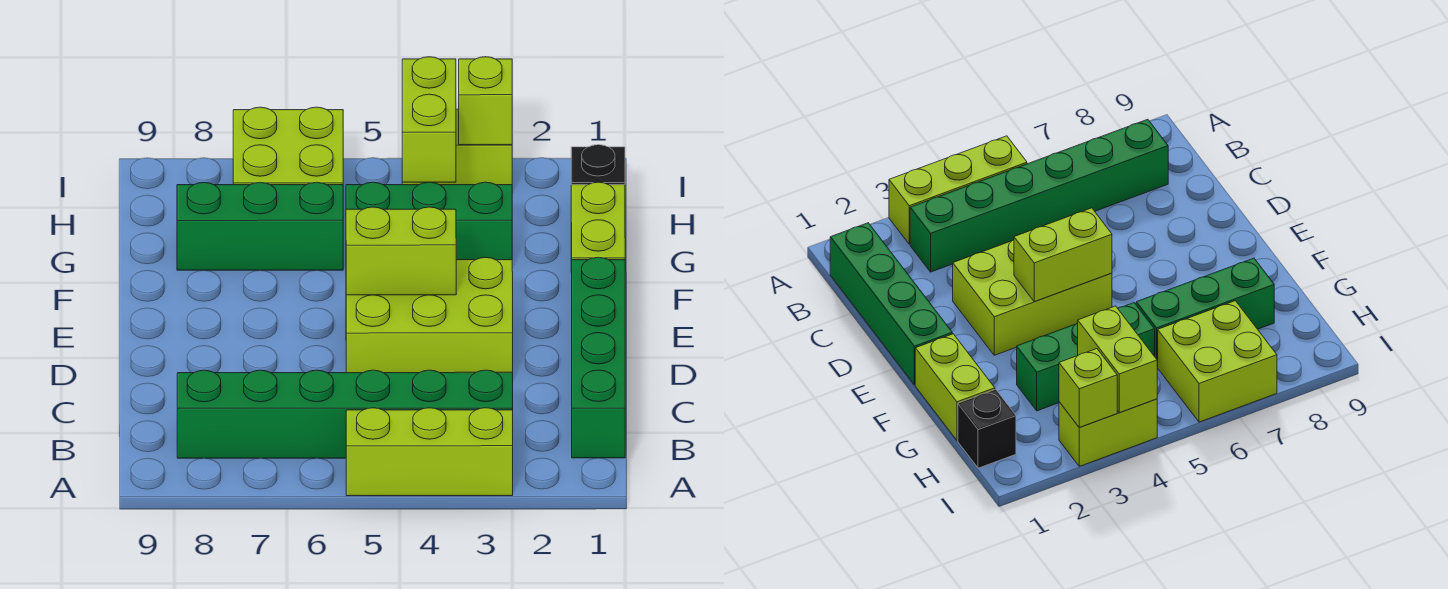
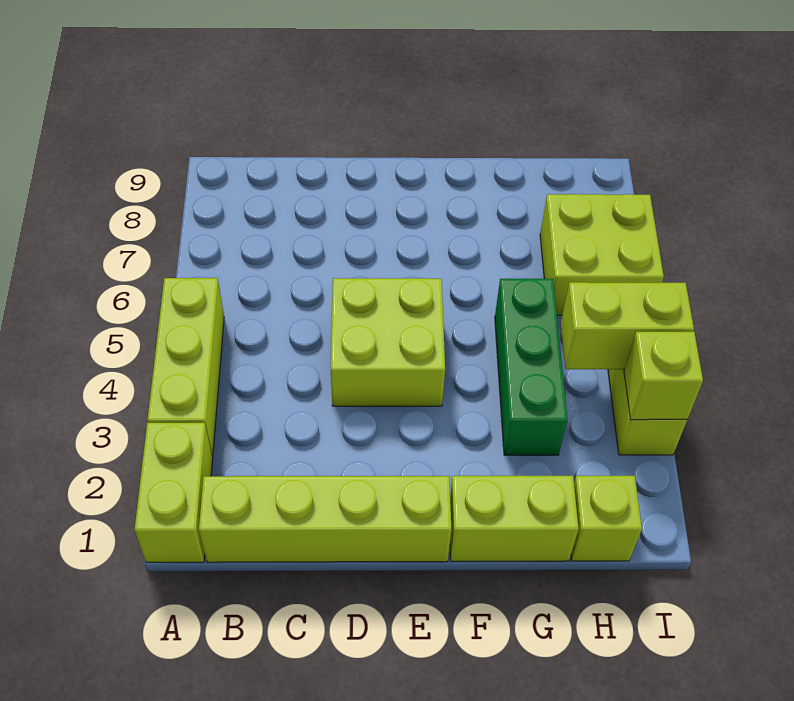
green brick B1:E1 level 1 -> lime brick B1:E1 level 1
green brick B3:B8 level 1 -> none
lime brick D3:E5 level 1 -> lime brick D4:E5 level 1
lime brick E4:E5 level 2 -> lime brick A1:A2 level 1
green brick G6:G8 level 1 -> none
black brick H1 level 1 -> lime brick H1 level 1

